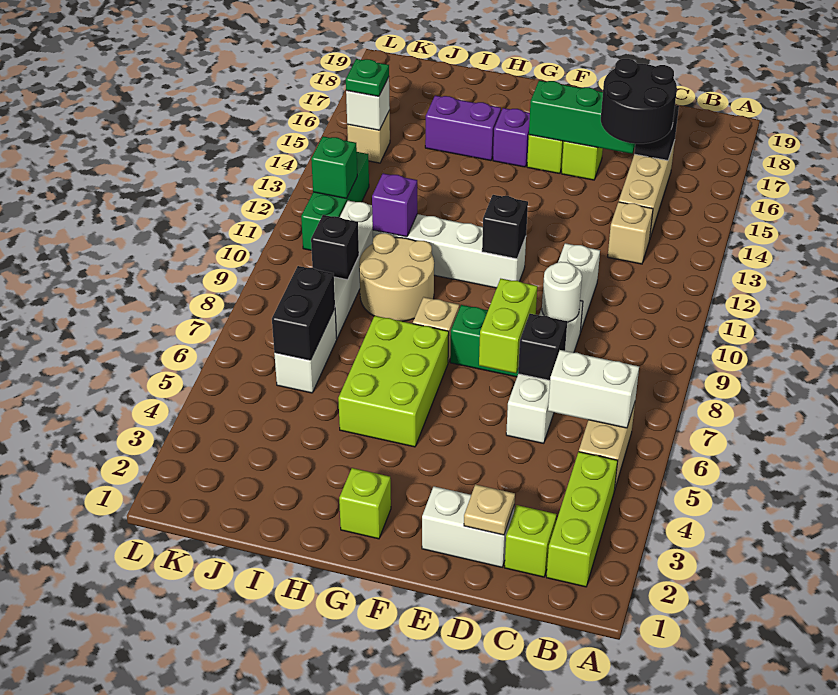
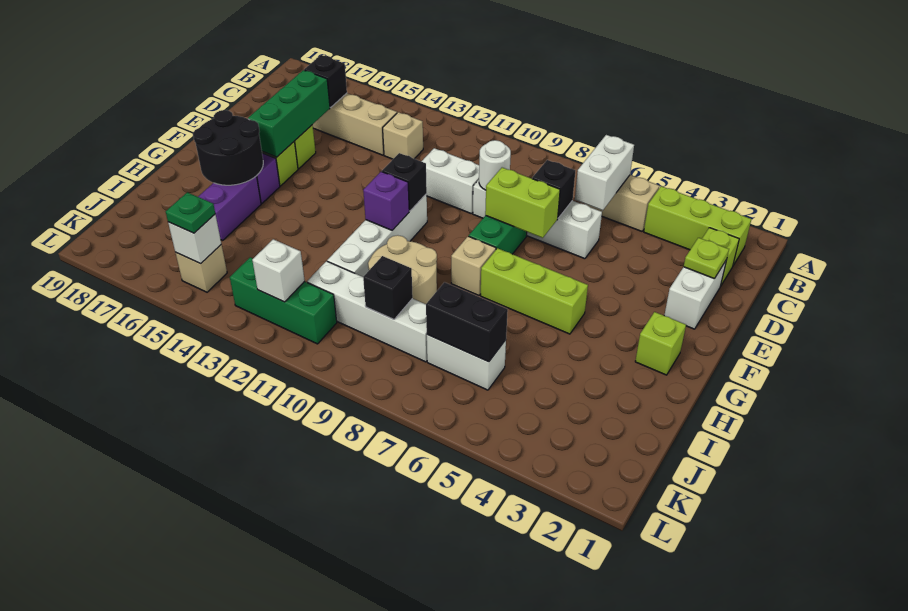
black round brick C15:D16 level 3 -> black round brick G16:H17 level 2
tan plate D2 level 2 -> lime plate D2 level 2
lime brick G5:H7 level 1 -> lime brick G5:G7 level 1
purple brick I11 level 2 -> purple brick G11 level 2
green brick K12 level 2 -> white brick K12 level 2

